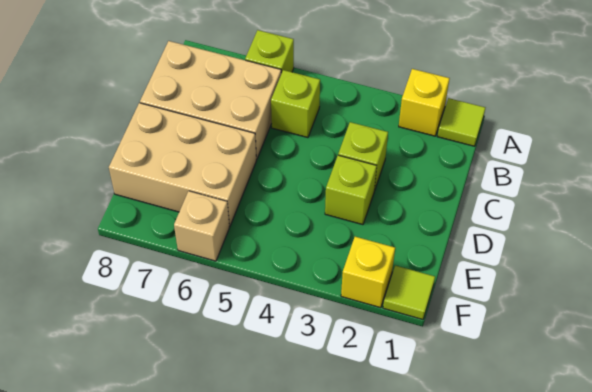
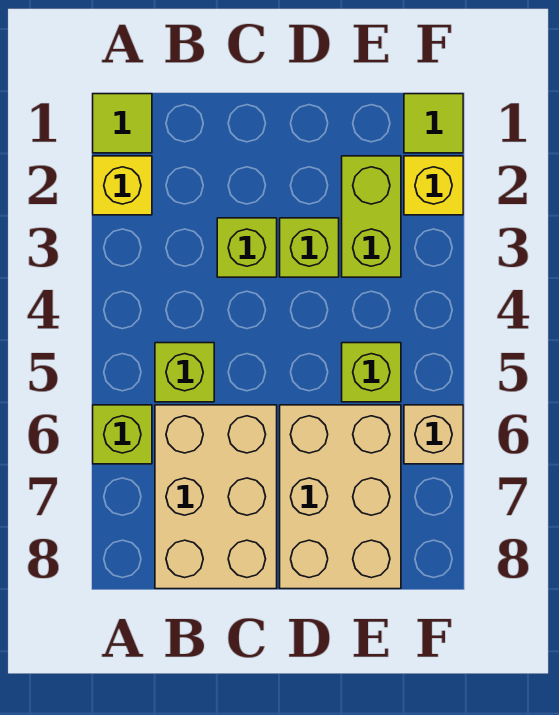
none -> lime brick E2:E3 level 1
none -> lime brick E5 level 1

